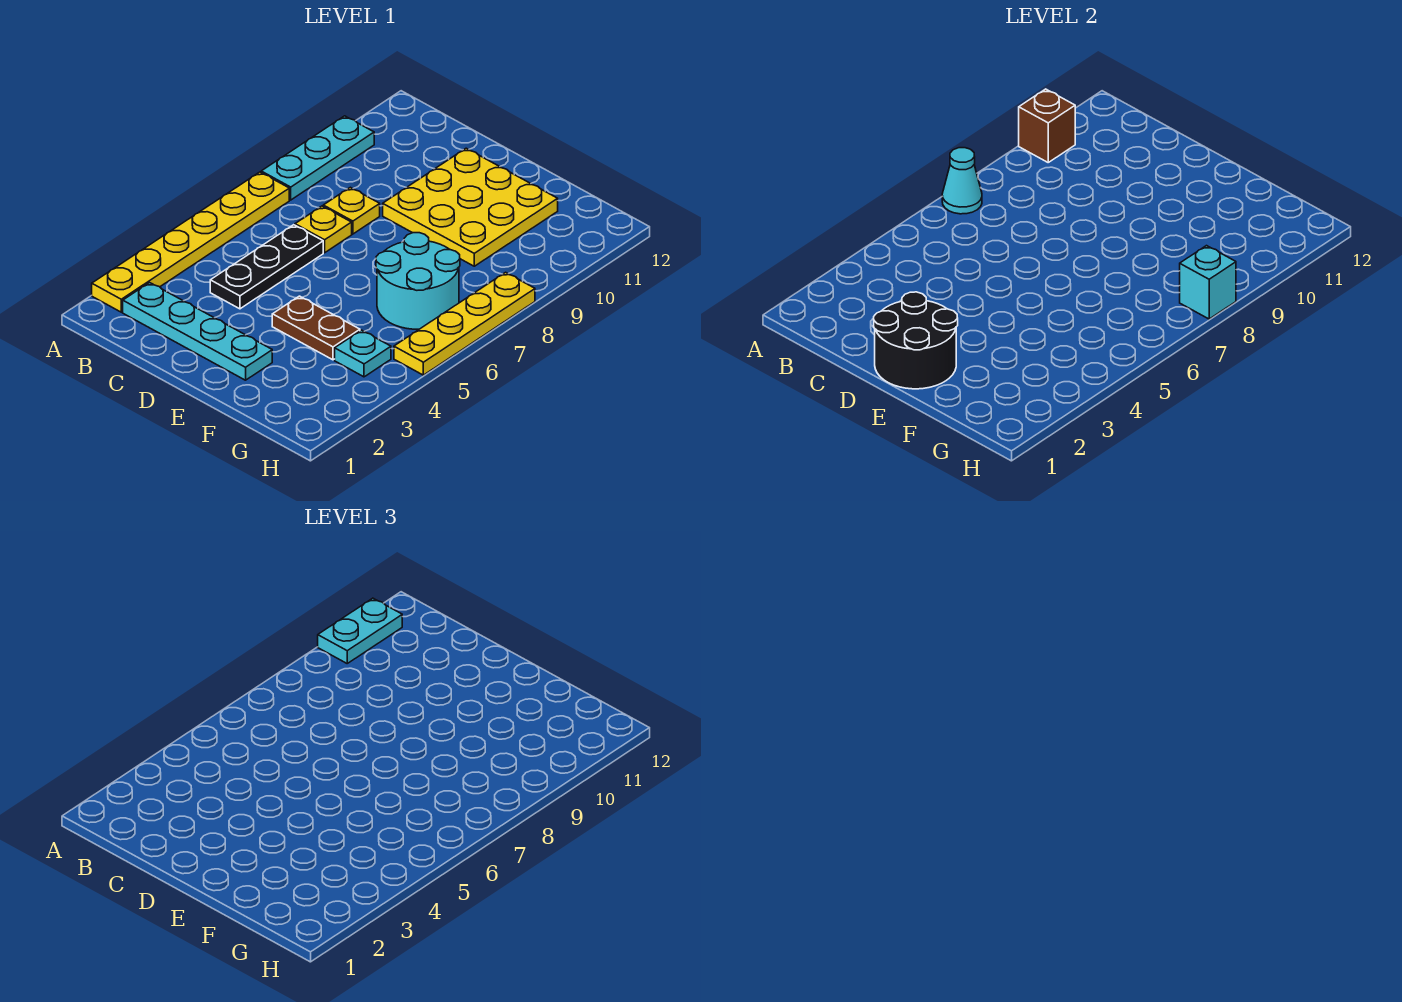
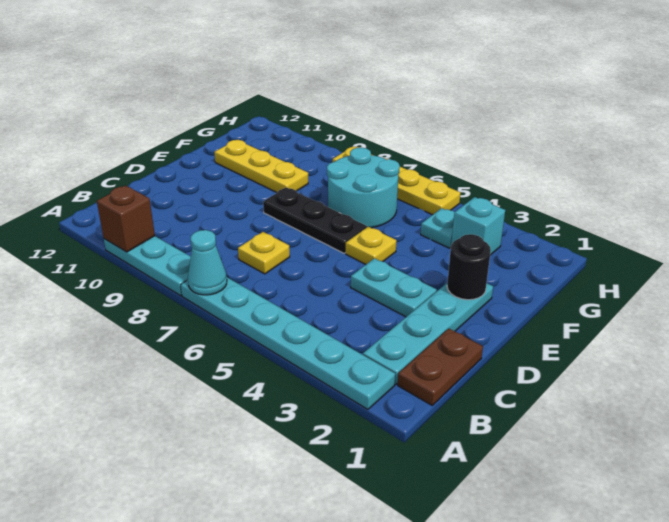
yellow plate A2:A7 level 1 -> cyan plate A2:A7 level 1
cyan plate A10:A11 level 3 -> cyan plate D3:D4 level 1
black plate C4:C6 level 1 -> black plate E6:E8 level 1
yellow plate C8 level 1 -> yellow plate E5 level 1
black round brick D1:E2 level 2 -> black round brick E2 level 2
yellow plate D9:F11 level 1 -> yellow plate F9:F11 level 1
brown plate E4:F4 level 1 -> brown plate B1:C1 level 1
cyan brick H8 level 2 -> cyan brick G3 level 1

